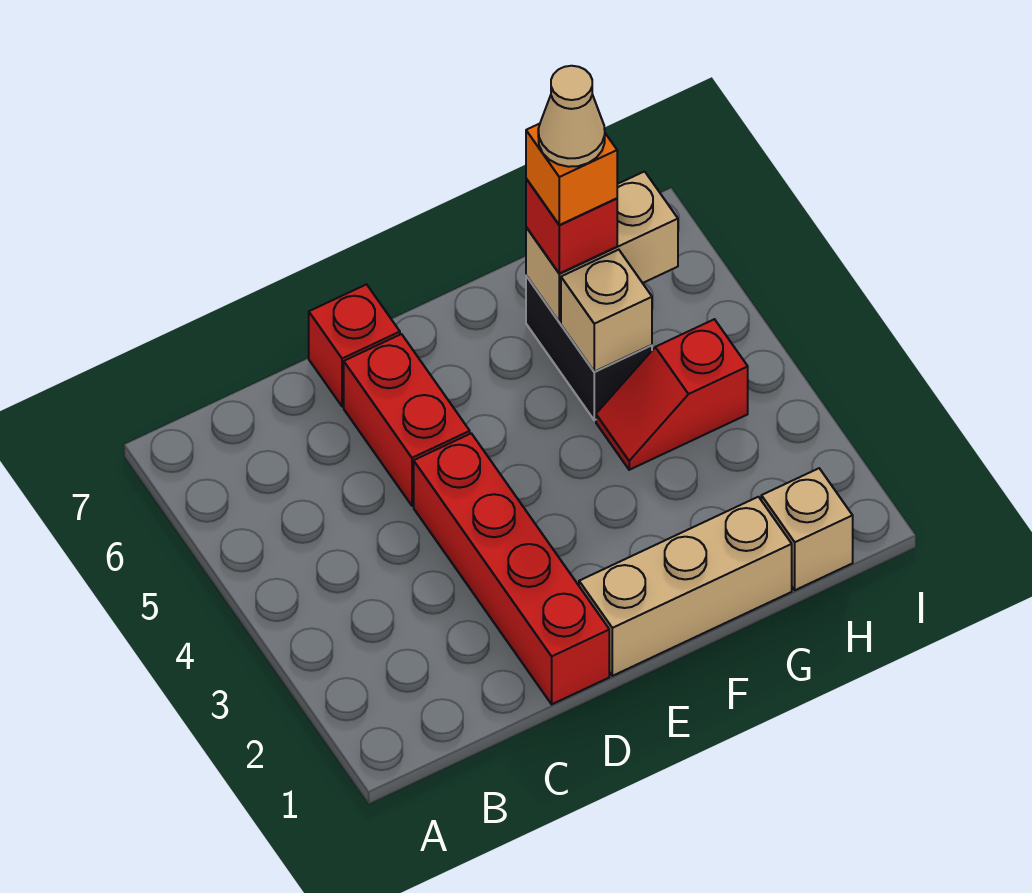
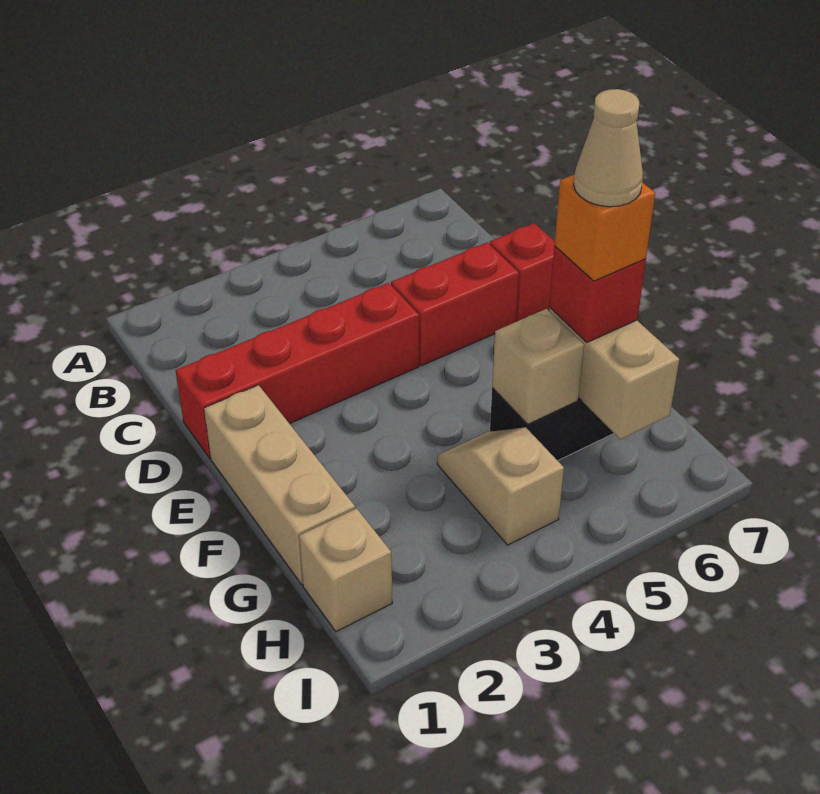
red slope G4:H4 level 1 top H -> tan slope G4:H4 level 1 top H

